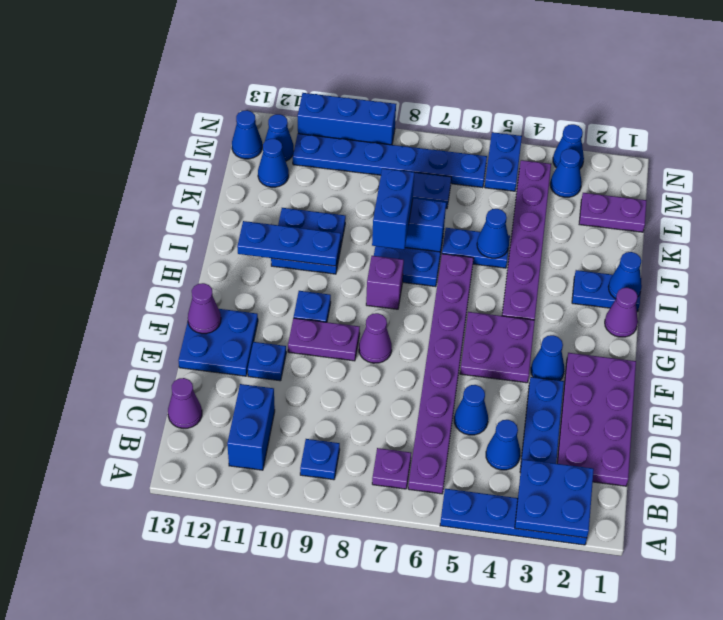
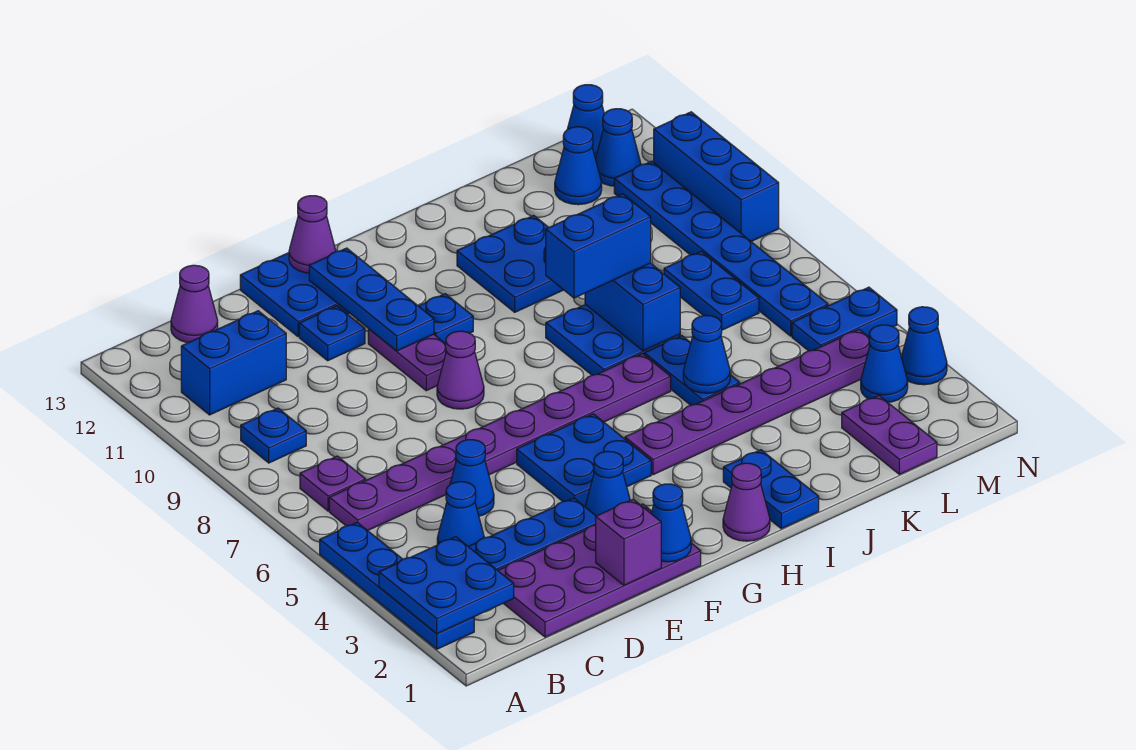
purple plate F4:G5 level 1 -> blue plate F4:G5 level 1
purple brick H8 level 1 -> purple brick E1 level 2
blue cone I1 level 2 -> blue cone F1 level 2
blue plate I10:I12 level 2 -> blue plate F10:F12 level 2

